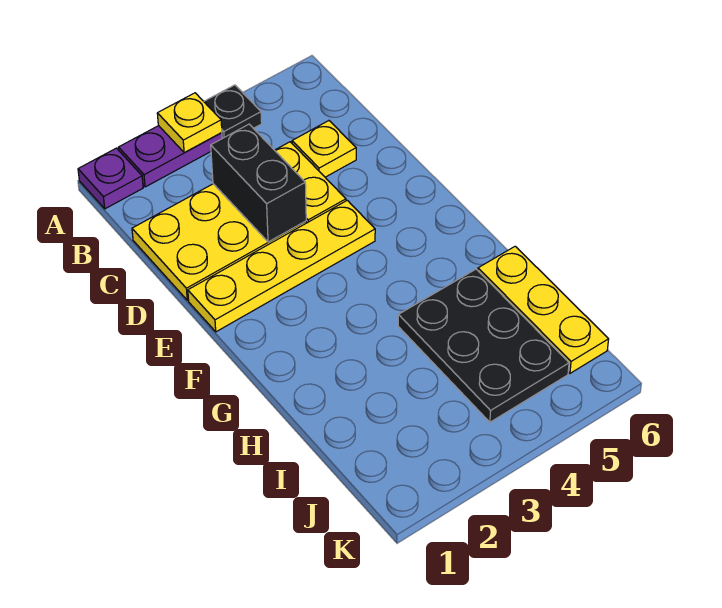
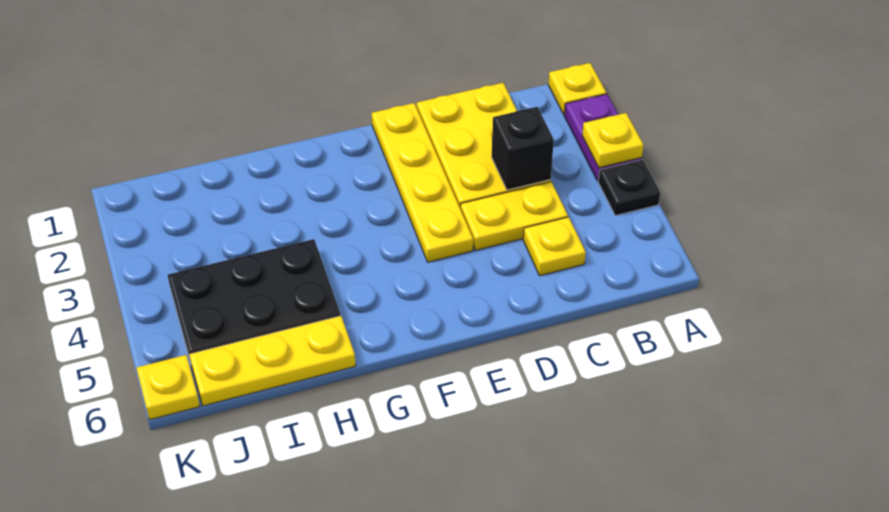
purple plate A1 level 1 -> yellow plate A1 level 1
black brick C3:D3 level 2 -> black brick C3 level 2
none -> yellow plate K6 level 1

